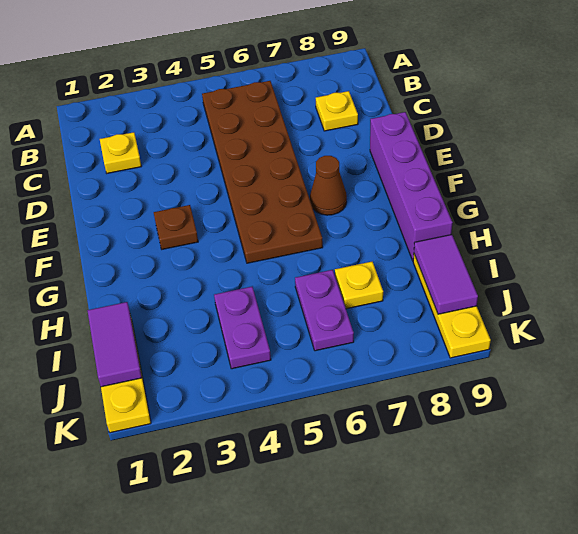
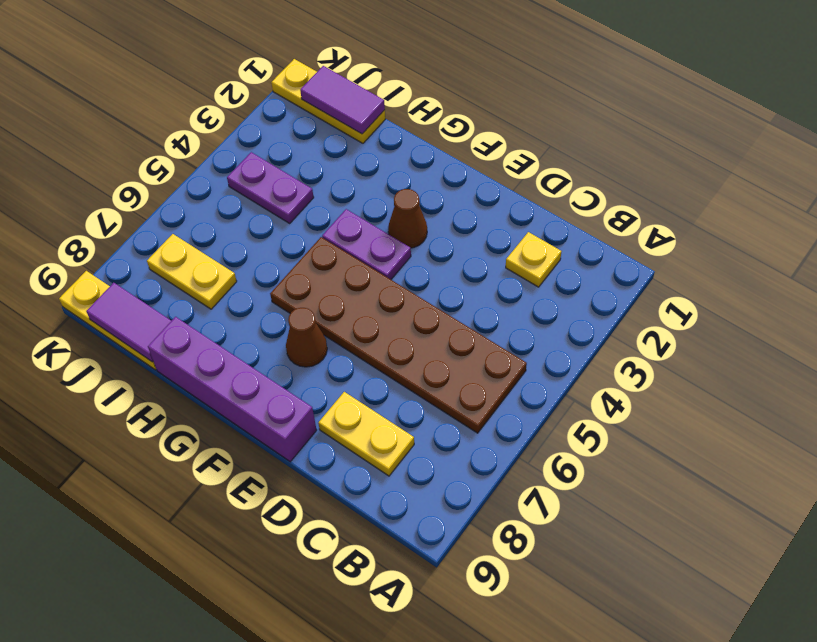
yellow plate C8 level 1 -> yellow plate C8:D8 level 1
brown plate F3 level 1 -> brown cone F3 level 1
purple plate I6:J6 level 1 -> purple plate F4:G4 level 1
yellow plate I7 level 1 -> yellow plate I7:J7 level 1

